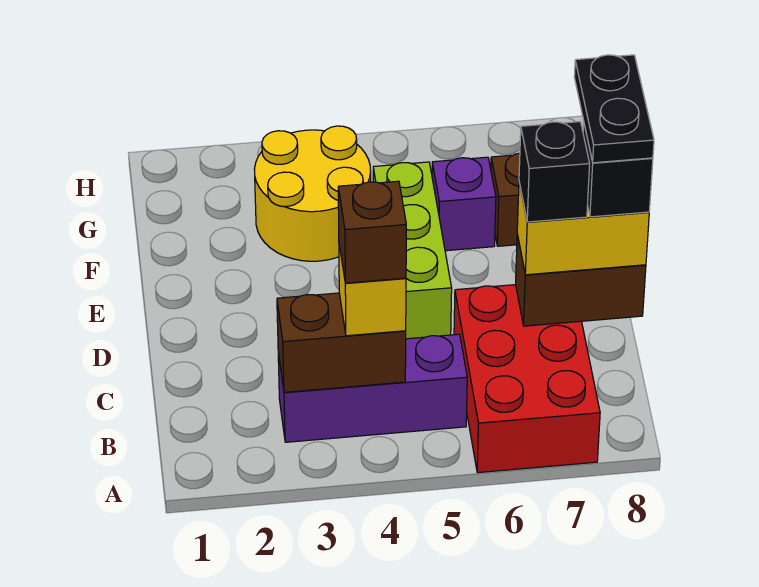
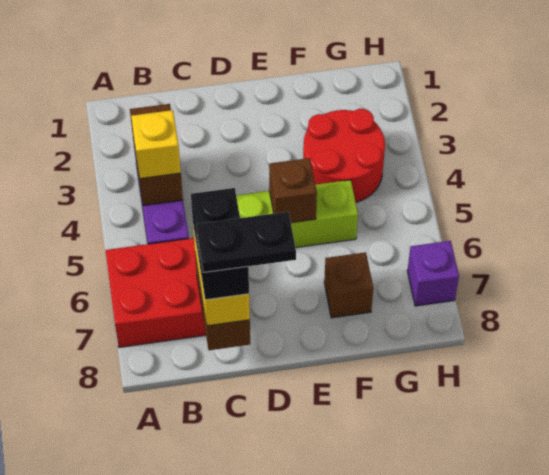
brown brick B4 level 4 -> brown brick E5 level 2
yellow round brick F3:G4 level 1 -> red round brick F3:G4 level 1
purple brick F6 level 1 -> purple brick H7 level 1

